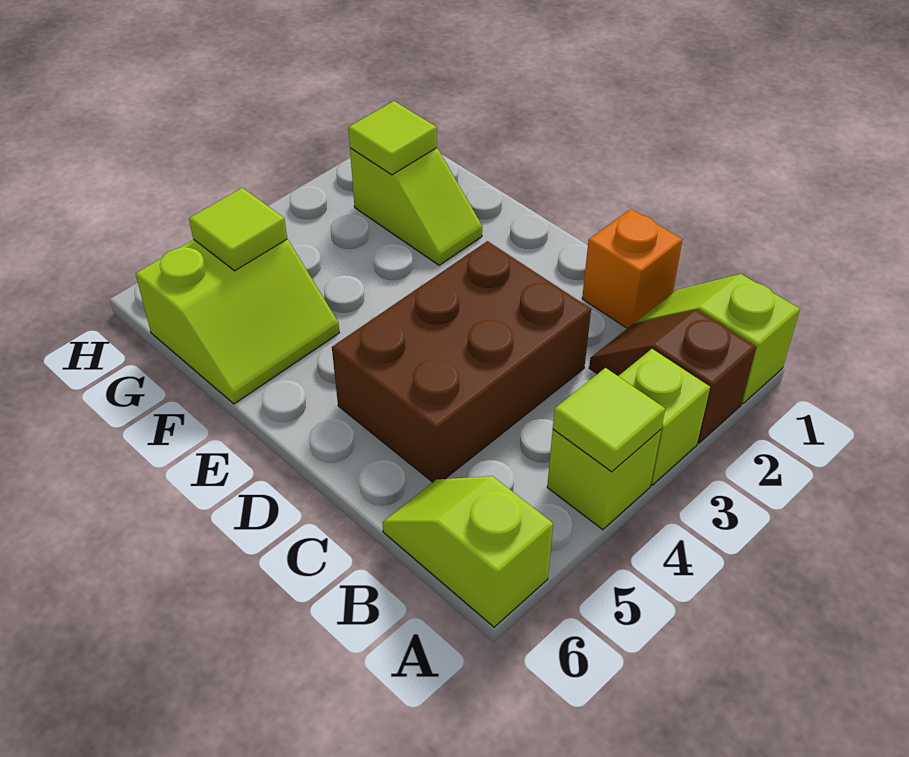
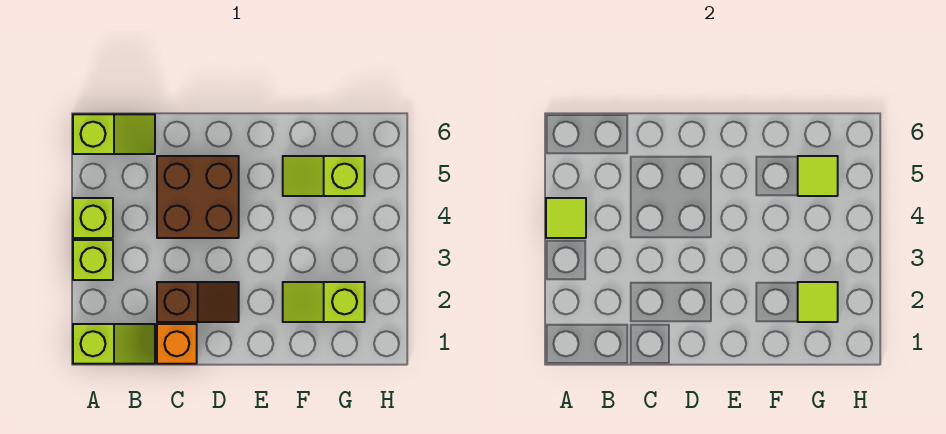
brown slope A2:B2 level 1 top A -> brown slope C2:D2 level 1 top C
brown brick C3:D5 level 1 -> brown brick C4:D5 level 1
lime slope F5:G6 level 1 top G -> lime slope F5:G5 level 1 top G

